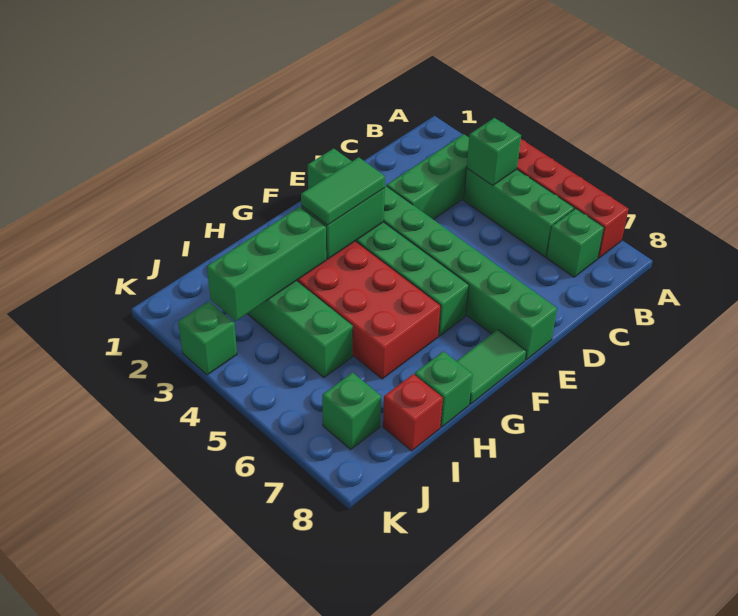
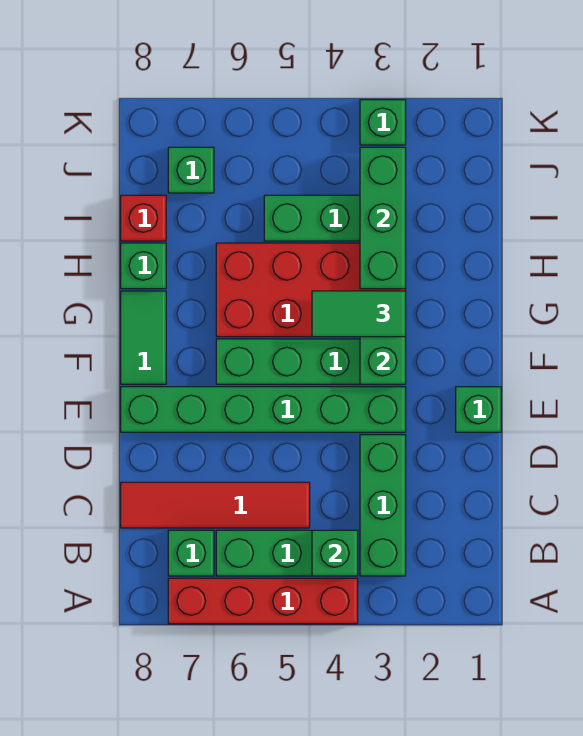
none -> red tile C5:C8 level 1
green tile F3:G3 level 3 -> green tile G3:G4 level 3

